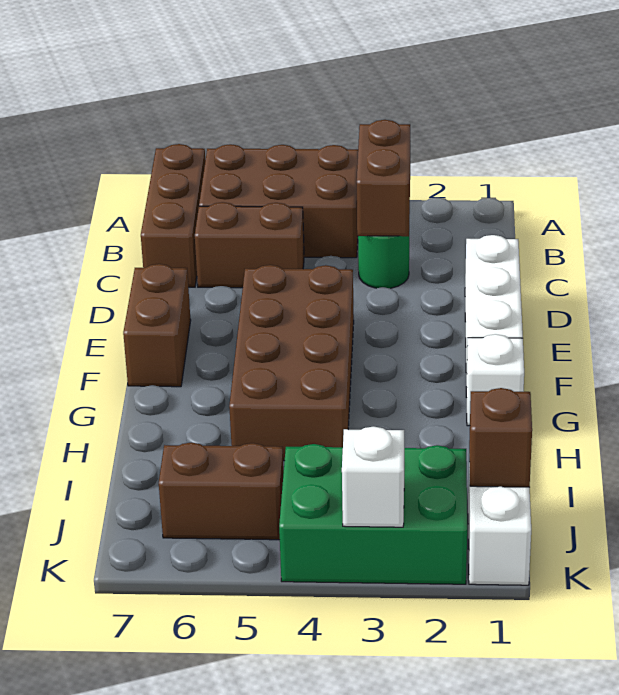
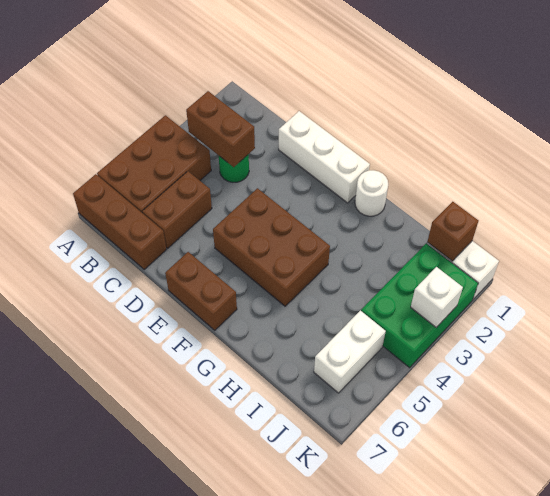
brown brick E4:H5 level 1 -> brown brick E4:G5 level 1
white brick G1 level 1 -> white round brick G1 level 1
brown brick J5:J6 level 1 -> white brick J5:J6 level 1

